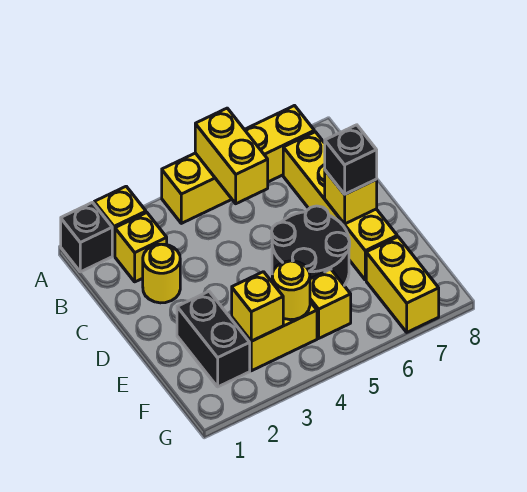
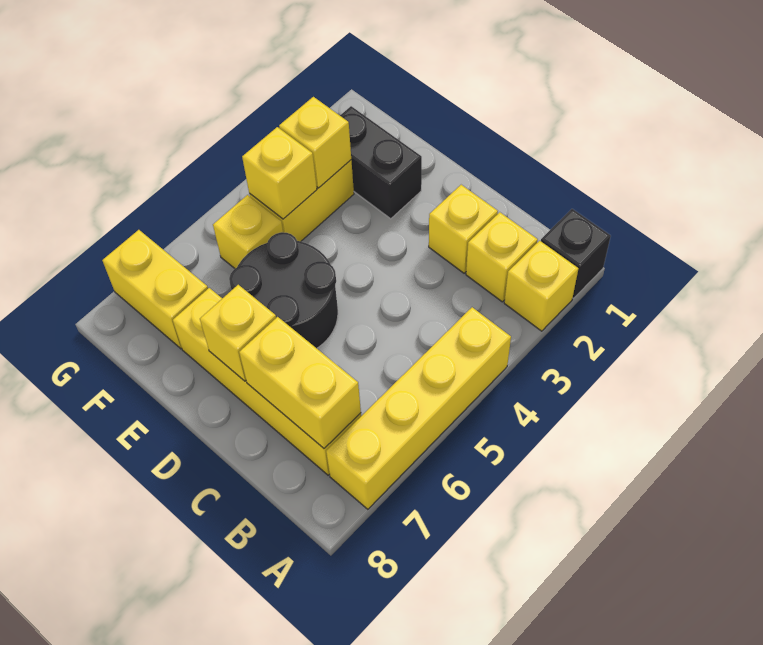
yellow brick A5:B5 level 2 -> yellow brick B7:C7 level 2
yellow round brick C2 level 1 -> yellow brick C2 level 1
black brick D7 level 3 -> none
yellow round brick F4 level 2 -> yellow brick F4 level 2

